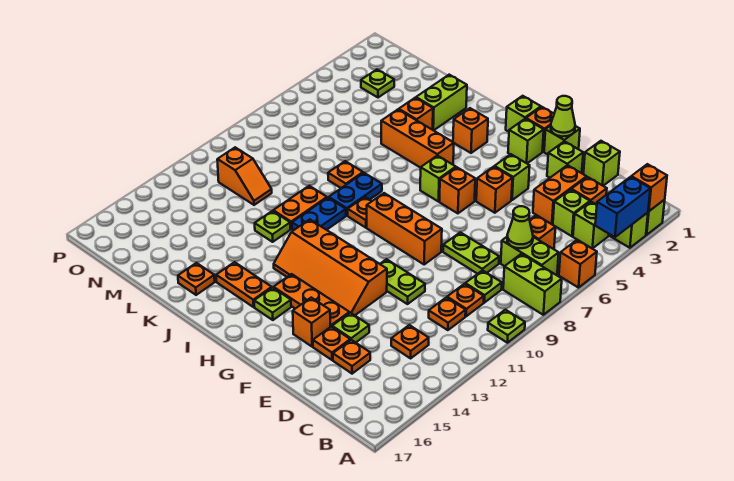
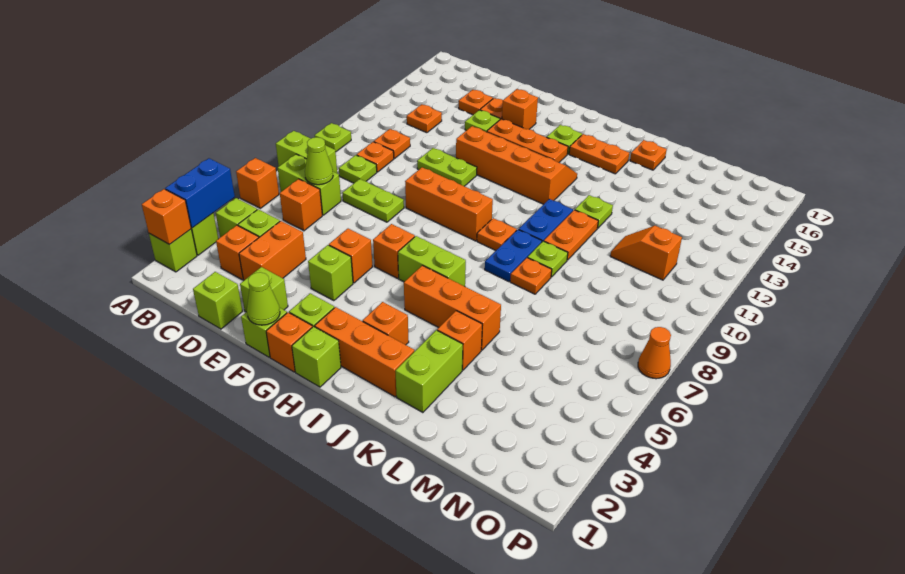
none -> orange brick H2:J2 level 1
lime brick H6 level 1 -> lime brick H6:I6 level 1
lime plate N3 level 1 -> lime plate K9 level 1
none -> orange cone P7 level 1

